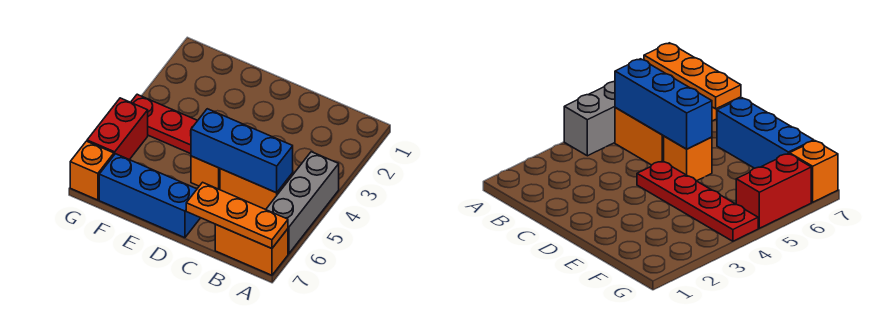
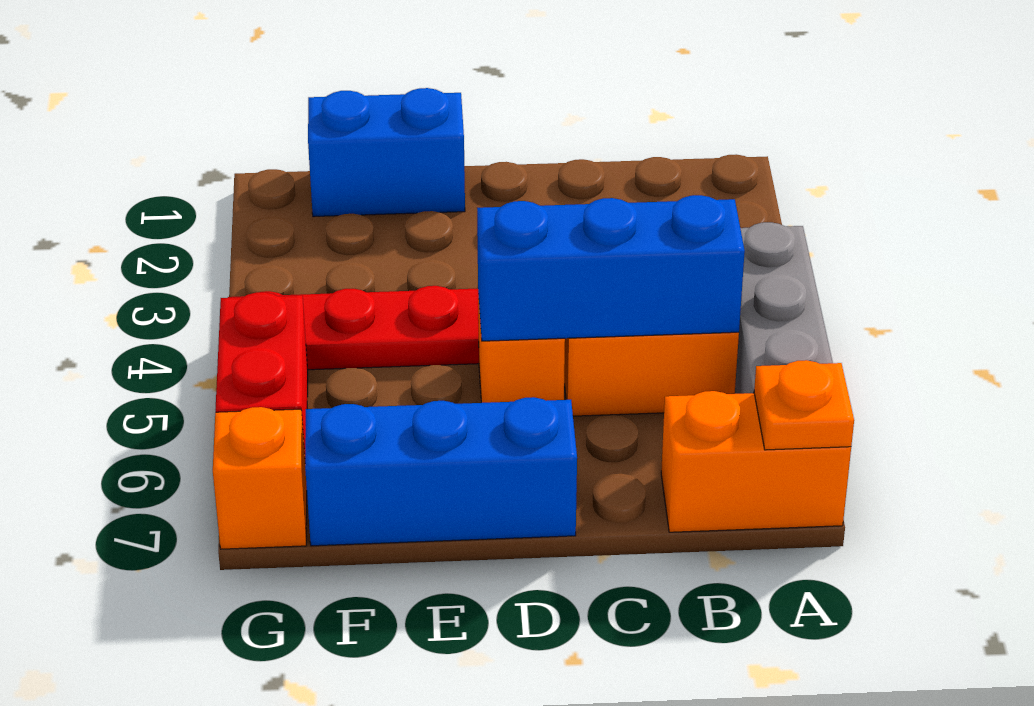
orange plate A7:C7 level 2 -> orange plate A7 level 2
none -> blue brick E1:F1 level 1

